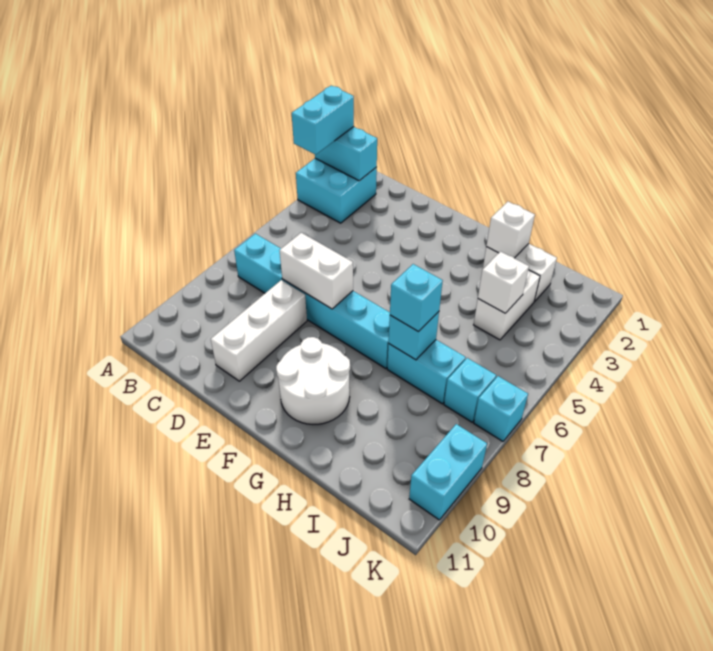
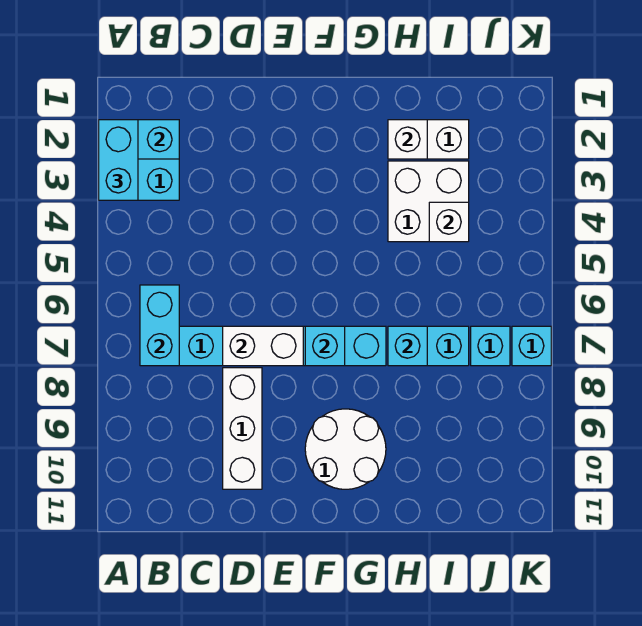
cyan brick H7 level 3 -> cyan brick F7 level 2
white brick I3:I4 level 1 -> white brick H3:I4 level 1
cyan brick K9:K10 level 1 -> cyan brick B6:B7 level 2

